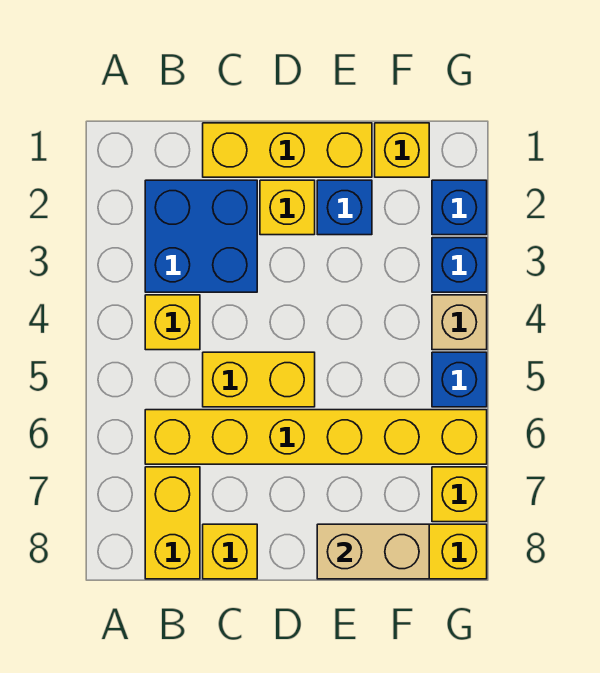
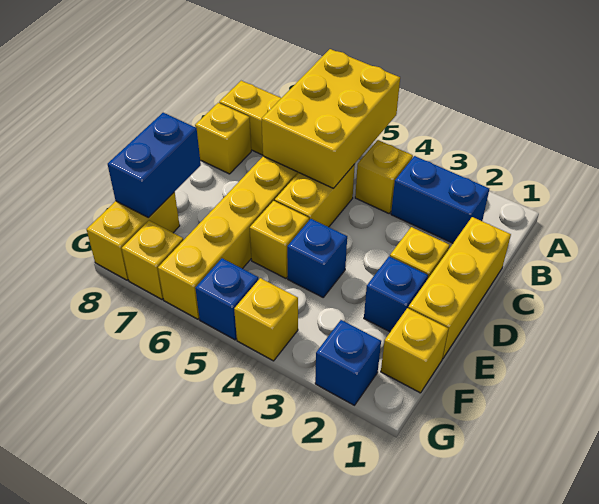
none -> yellow brick A5:C6 level 2
blue brick B2:C3 level 1 -> blue brick B2:B3 level 1
none -> yellow brick E5 level 1
tan brick E8:F8 level 2 -> blue brick E8:F8 level 2
blue brick G3 level 1 -> blue brick E4 level 1
tan brick G4 level 1 -> yellow brick G4 level 1

